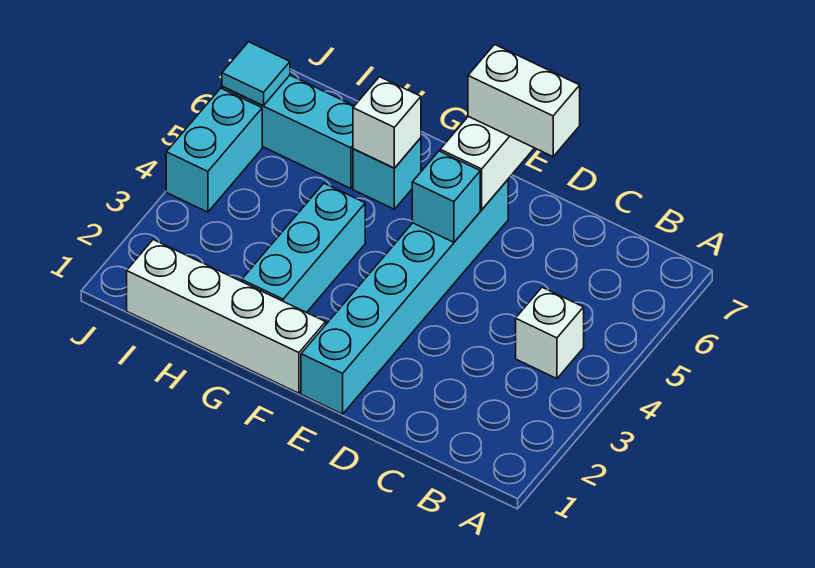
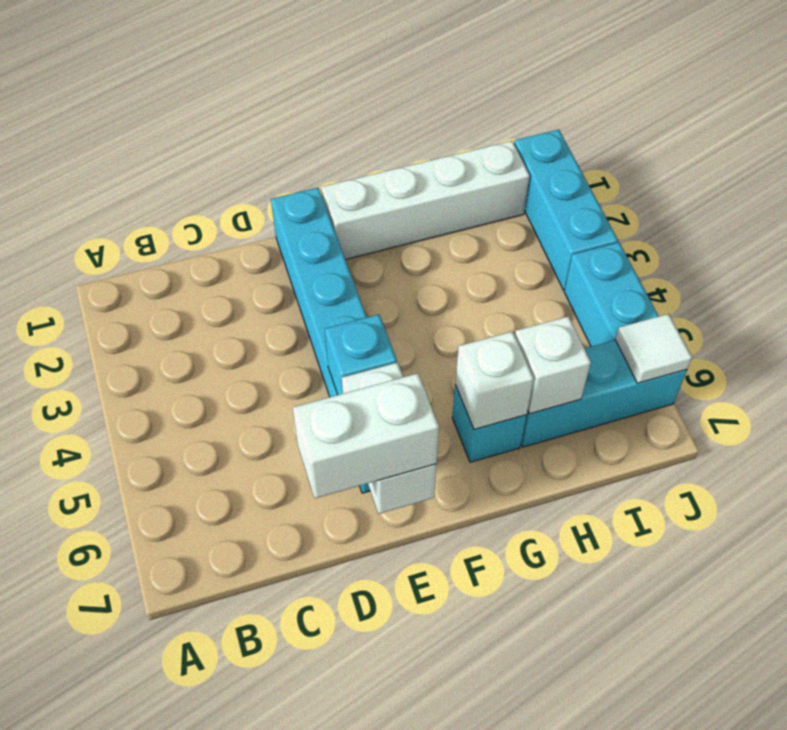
white brick B4 level 1 -> white brick H6 level 2
cyan brick G2:G4 level 1 -> cyan brick J1:J3 level 1
cyan tile J6 level 2 -> white tile J6 level 2

